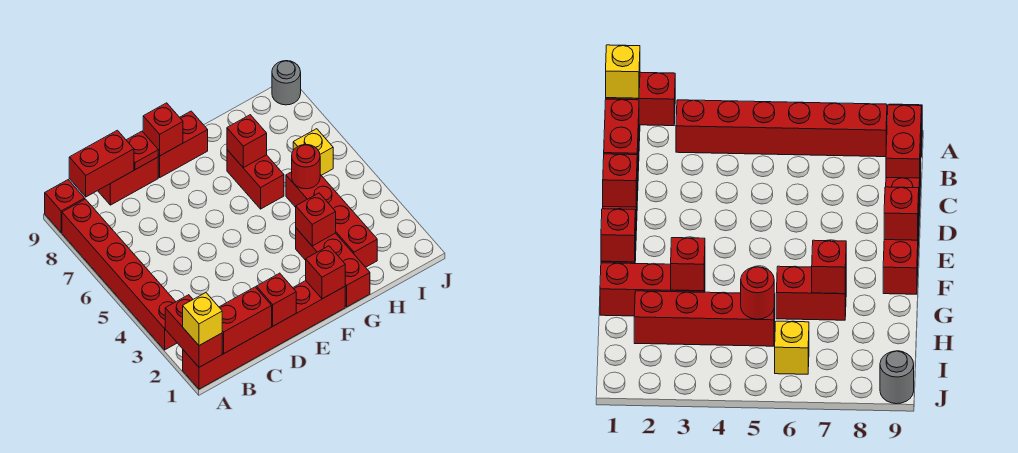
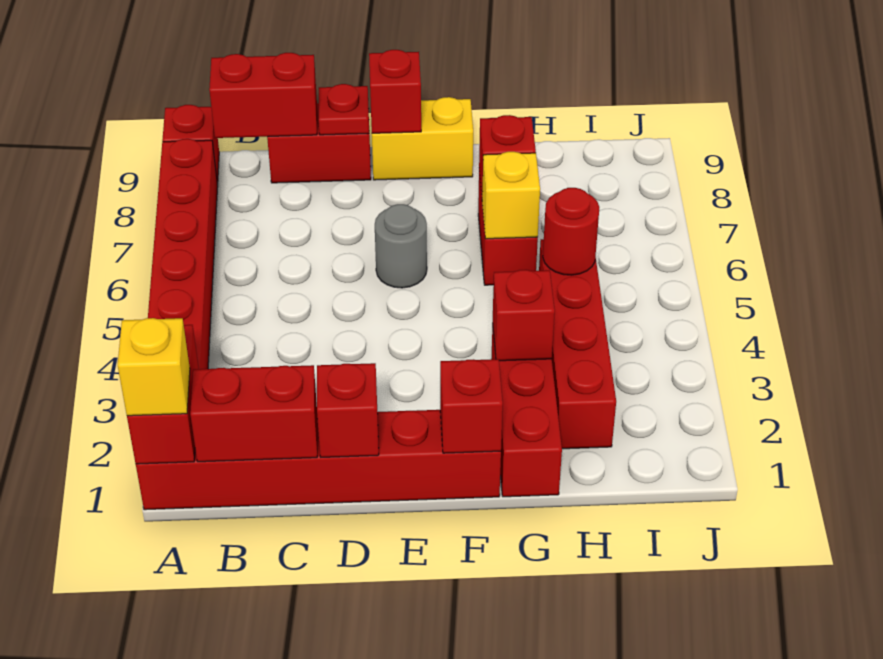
red brick E9:F9 level 1 -> yellow brick E9:F9 level 1
yellow brick I6 level 1 -> yellow brick G6 level 2
grey round brick J9 level 1 -> grey round brick E6 level 1

